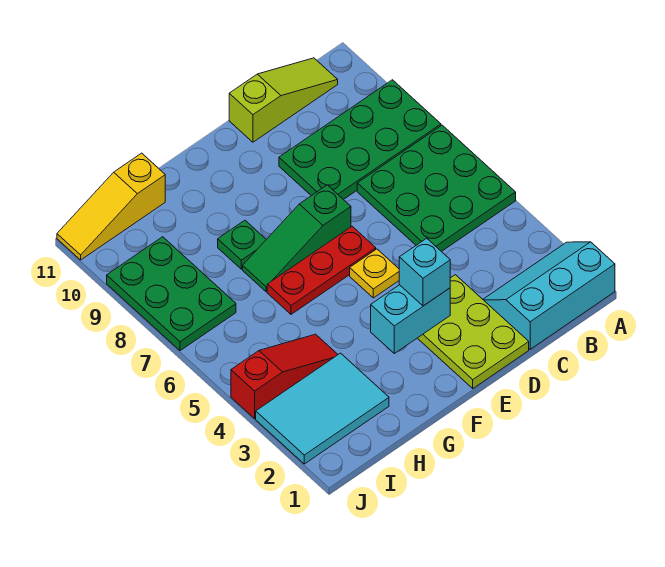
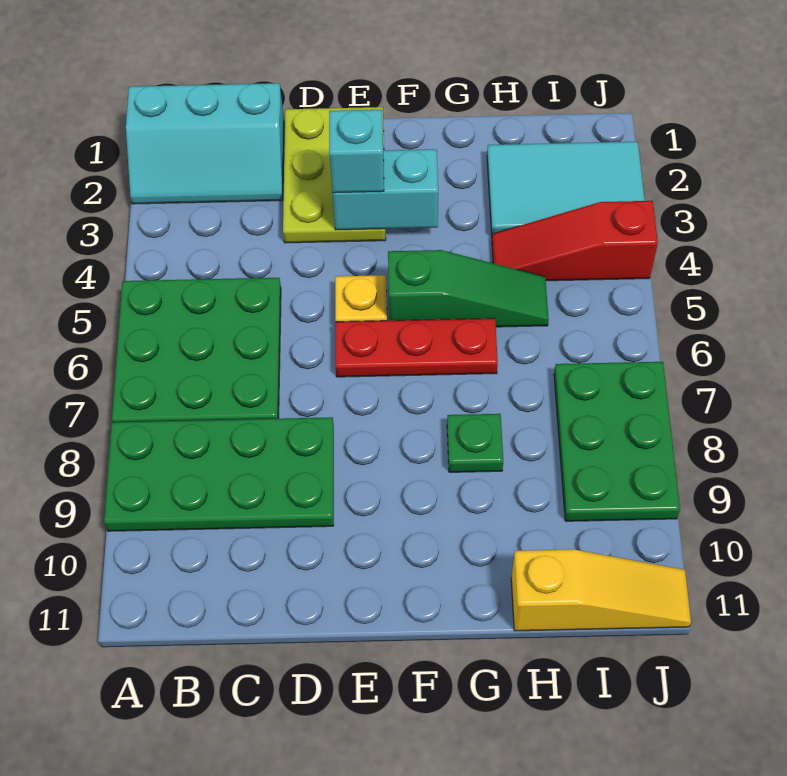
lime slope B11:D11 level 1 top D -> none
green slope E7:G7 level 1 top E -> green slope F5:H5 level 1 top F

